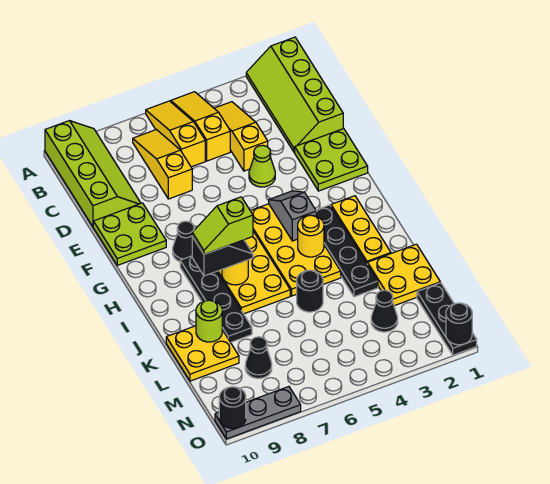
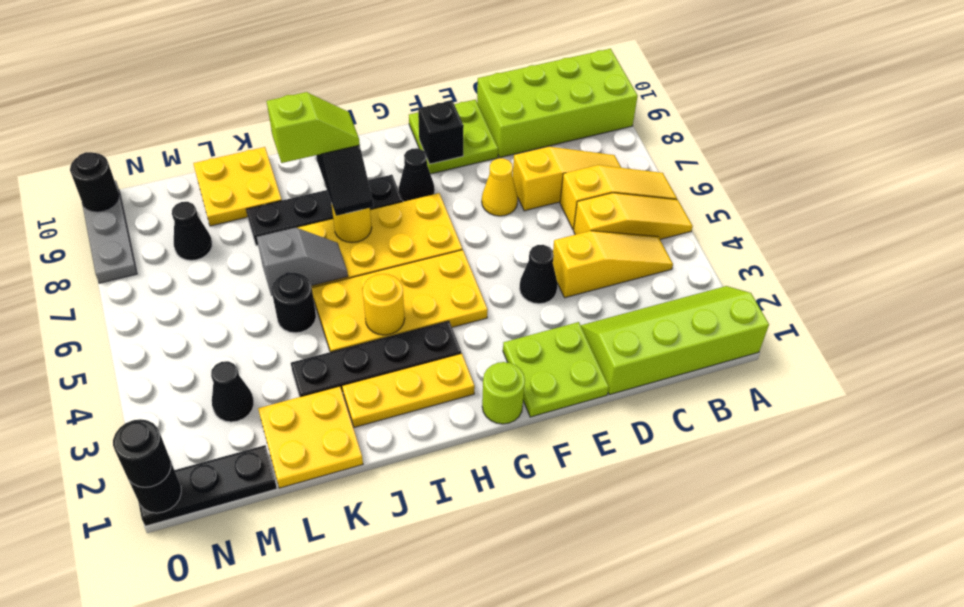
lime slope A9:D10 level 1 top 10 -> lime brick A9:D10 level 1
lime cone E4 level 1 -> black cone E4 level 1
none -> yellow cone E7 level 1
none -> black brick F9 level 2
grey slope G4:H4 level 2 top H -> grey slope J6:K6 level 2 top K
lime slope I7:I8 level 4 top 7 -> lime slope I8:J8 level 4 top J
lime round brick K9 level 2 -> lime round brick G1 level 1
none -> black round brick O1 level 3

